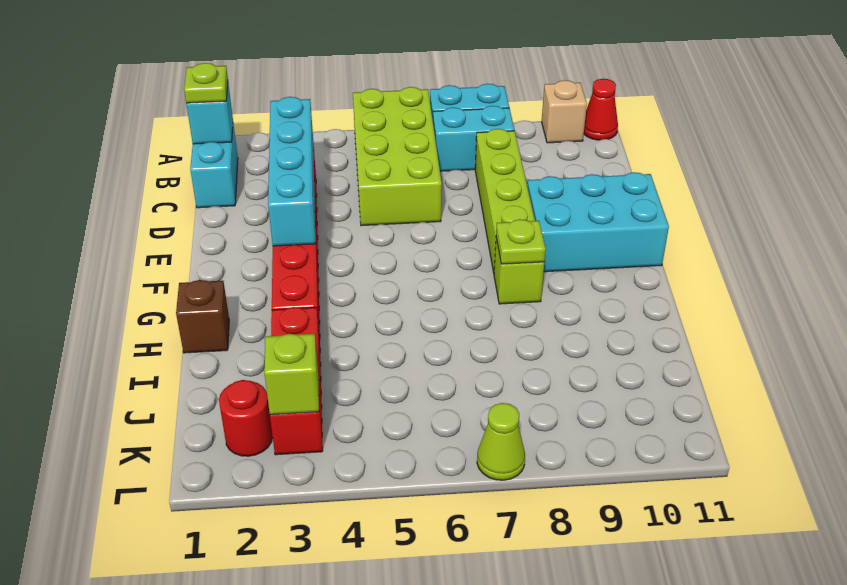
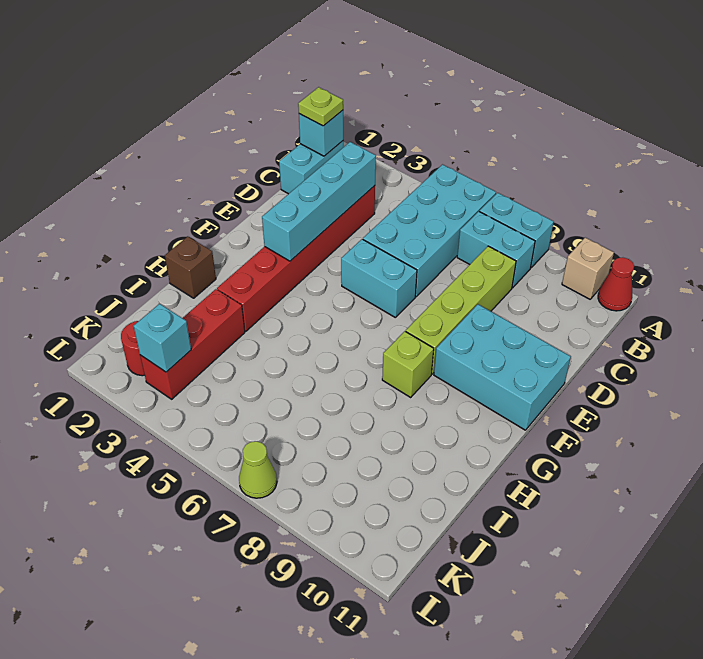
lime brick A5:D6 level 1 -> cyan brick A5:D6 level 1
none -> cyan brick E5:E6 level 1
lime plate G8 level 2 -> none
lime brick K3 level 2 -> cyan brick K3 level 2

